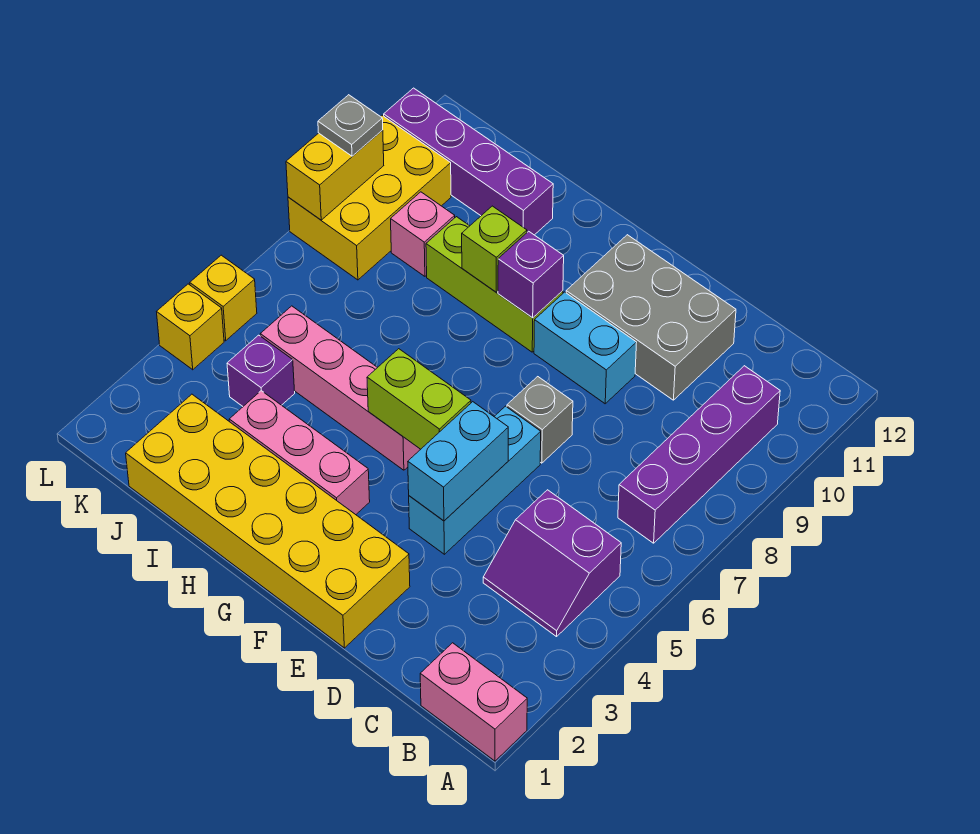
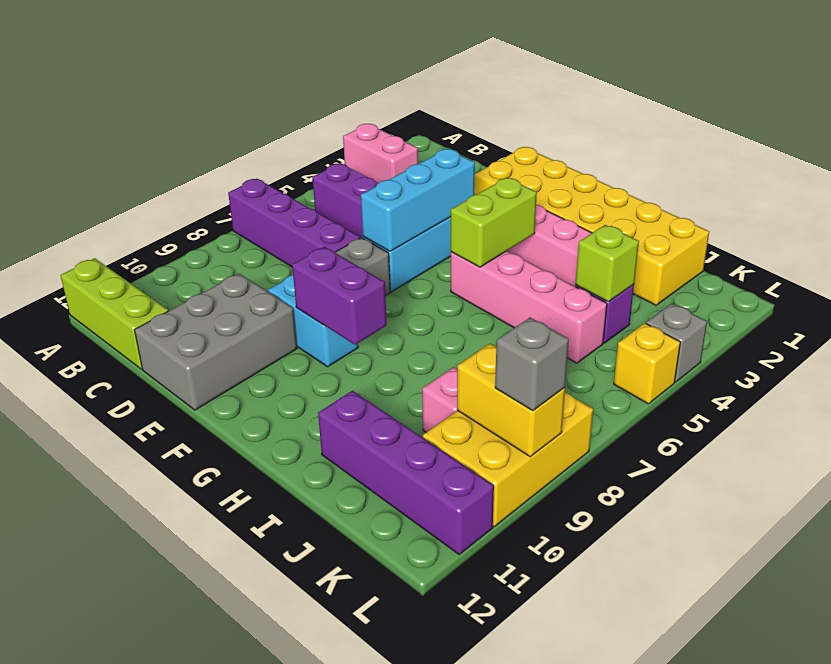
pink brick A1:B1 level 1 -> pink brick A3:B3 level 1
purple brick B7:B10 level 1 -> purple brick A7:D7 level 1
grey brick D10:F11 level 1 -> grey brick D10:E12 level 1
cyan brick E4:E5 level 2 -> cyan brick E4:E6 level 2
lime brick F5:G5 level 2 -> lime brick G4:G5 level 2
lime brick G9:I9 level 1 -> lime brick A12:C12 level 1
purple brick G9 level 2 -> purple brick F9:G9 level 2
lime brick H9 level 2 -> lime brick J4 level 2
yellow brick L4 level 1 -> grey brick L4 level 1
yellow brick L8:L9 level 2 -> yellow brick K9:L9 level 2
grey plate L9 level 3 -> grey brick L9 level 3

